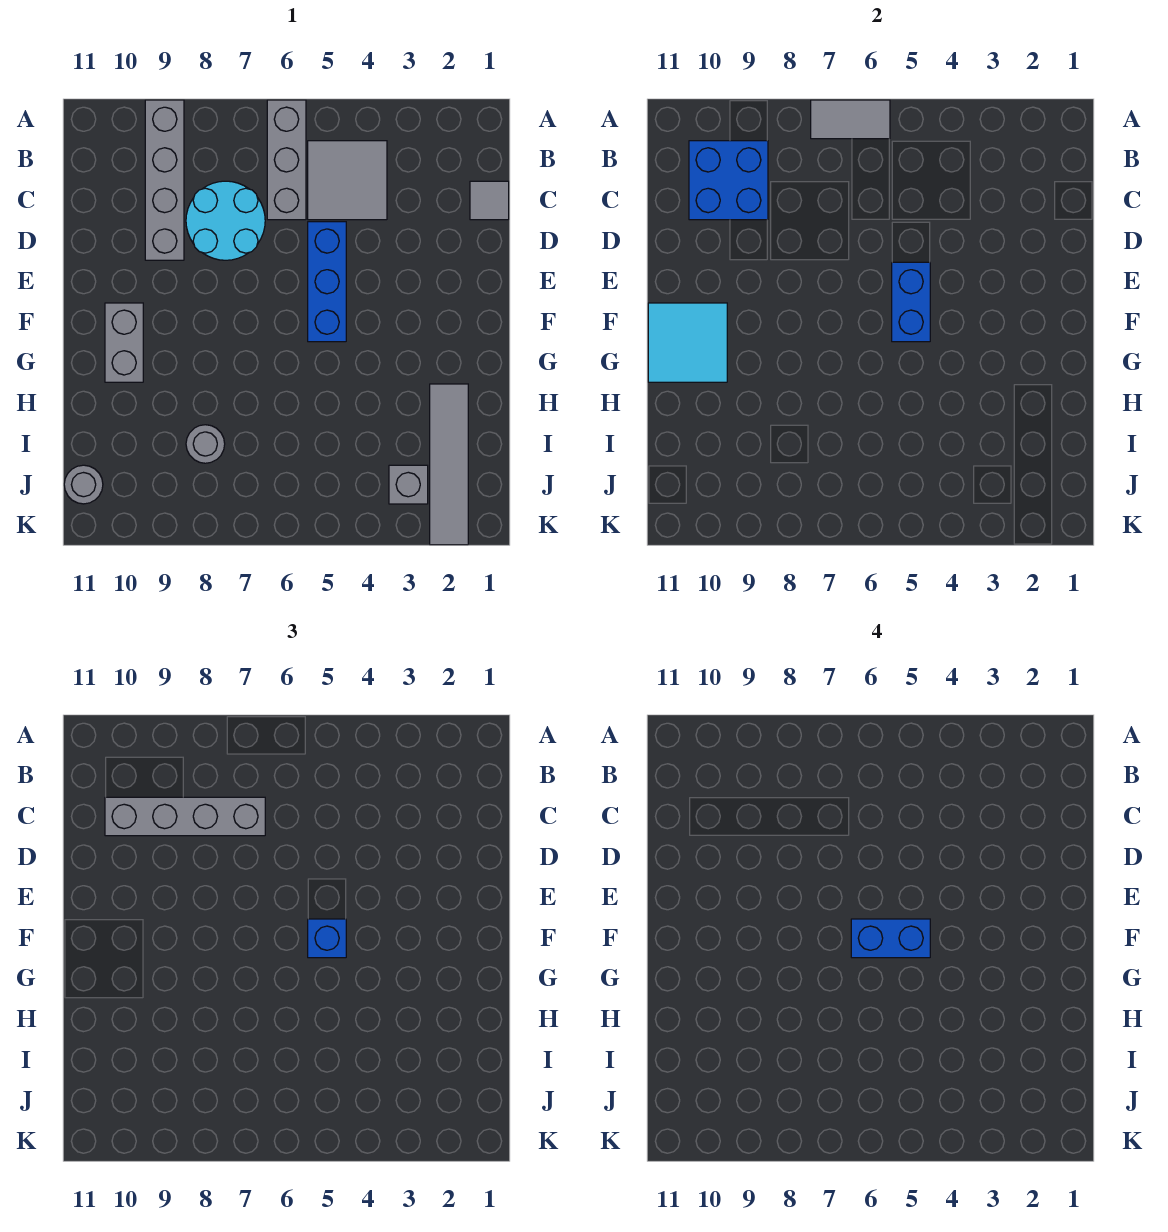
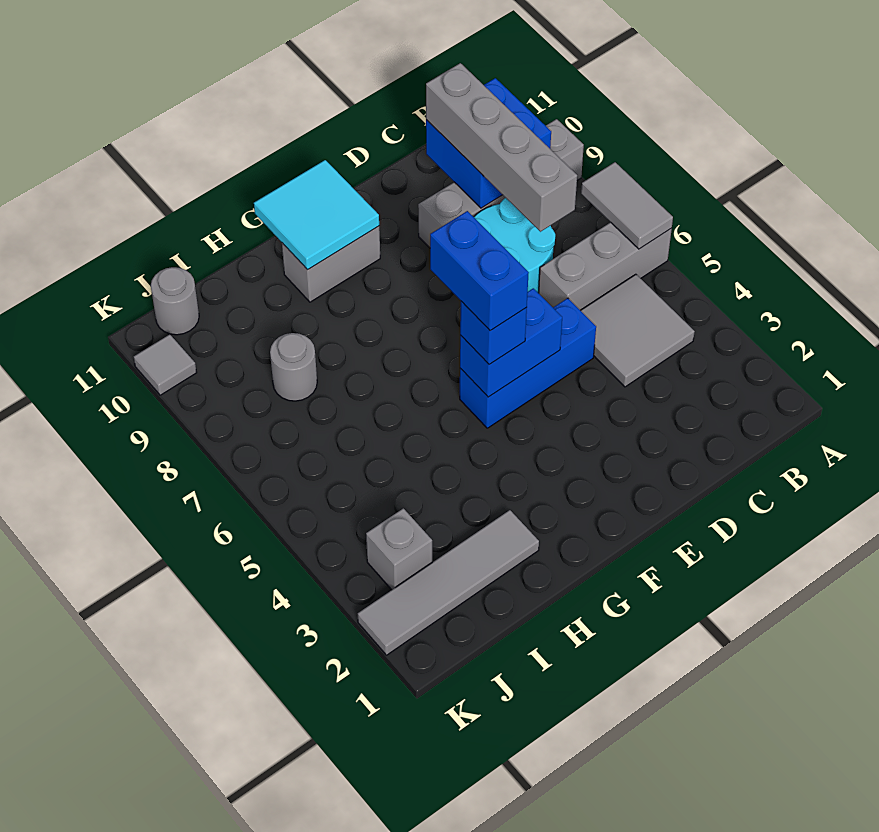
grey tile C1 level 1 -> grey tile K10 level 1

